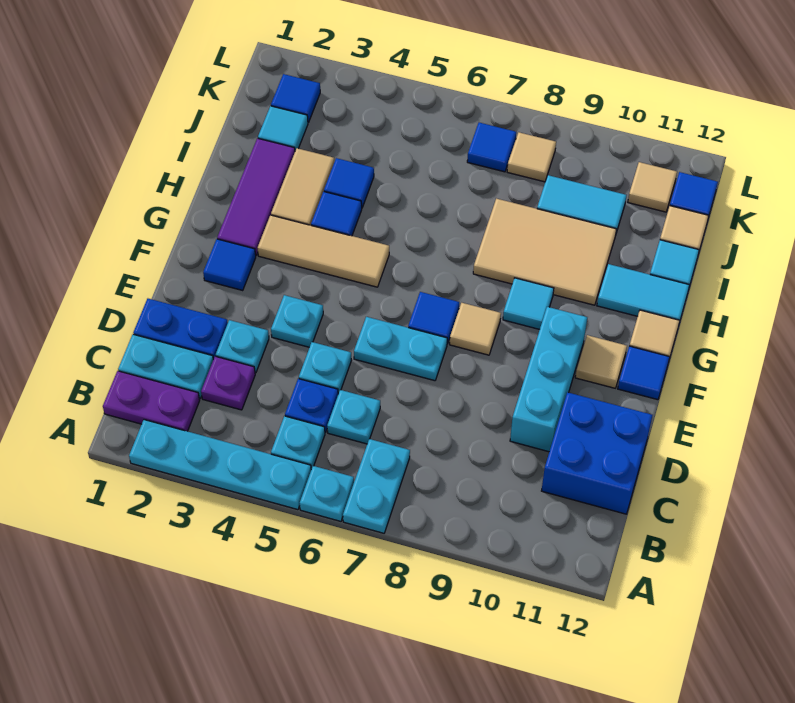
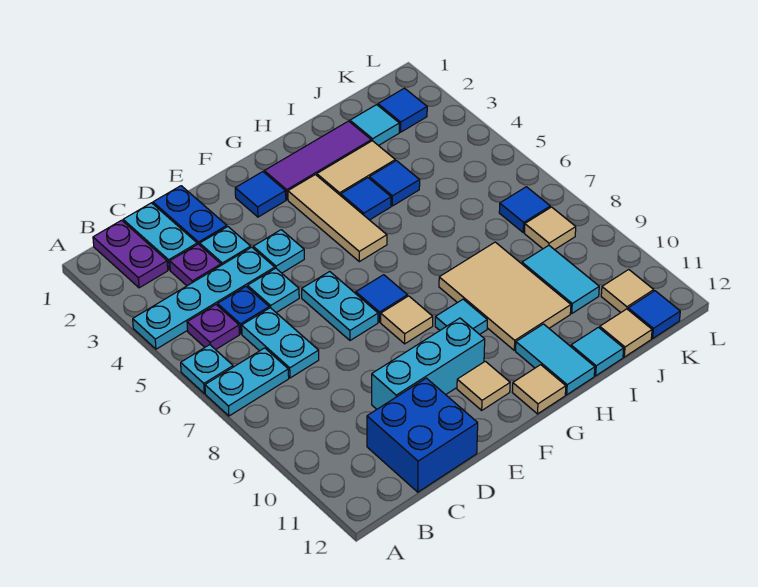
cyan plate A2:A5 level 1 -> cyan plate A4:D4 level 1
cyan plate B5 level 1 -> purple plate B5 level 1
cyan plate C6 level 1 -> cyan plate C6:C7 level 1
blue tile F12 level 1 -> none

